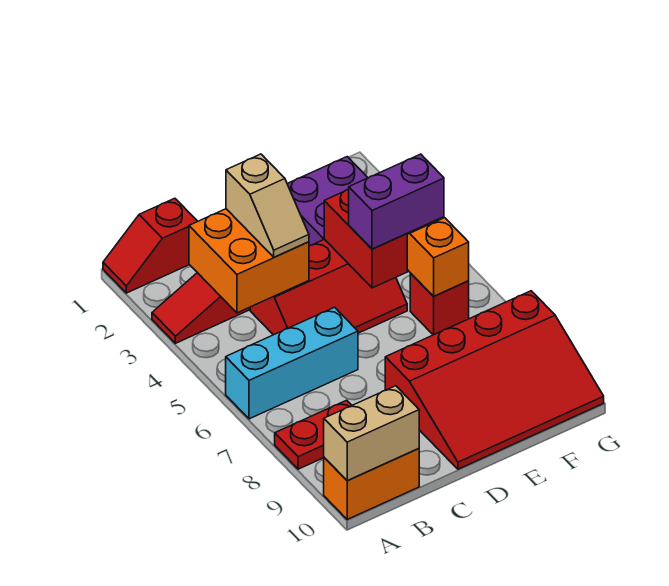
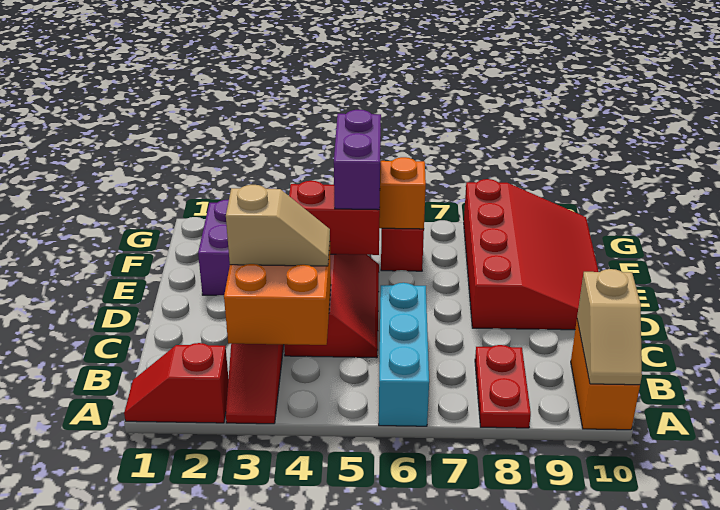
red slope A1:B1 level 1 top B -> red slope A1:A2 level 1 top 2
tan brick A10:B10 level 2 -> tan slope A10:B10 level 2 top B

